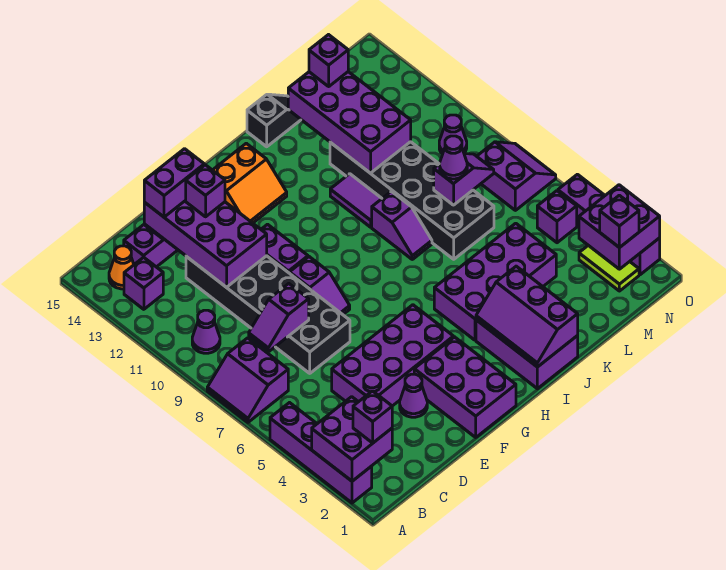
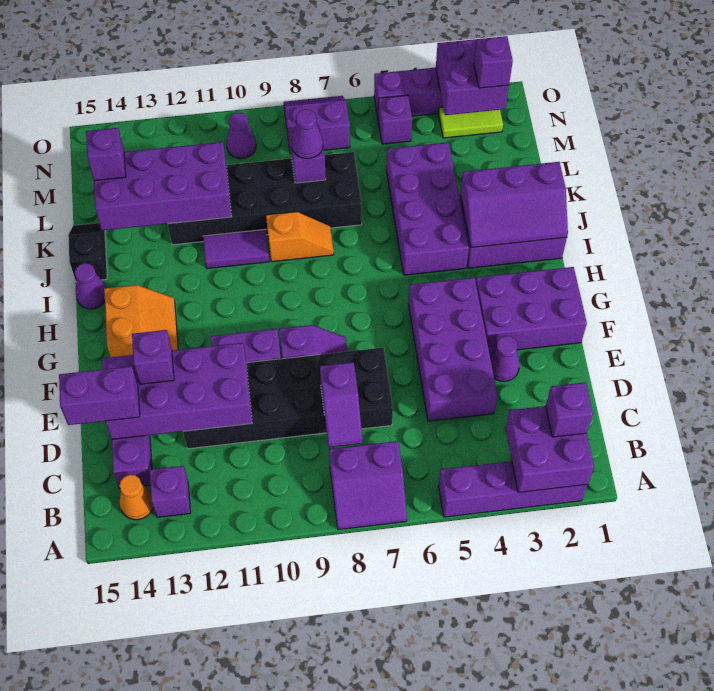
purple cone B10 level 1 -> purple cone I15 level 1
purple brick D14:E14 level 3 -> purple brick D14:D15 level 3
purple slope J8:J9 level 1 top 9 -> orange slope J8:J9 level 1 top 9

